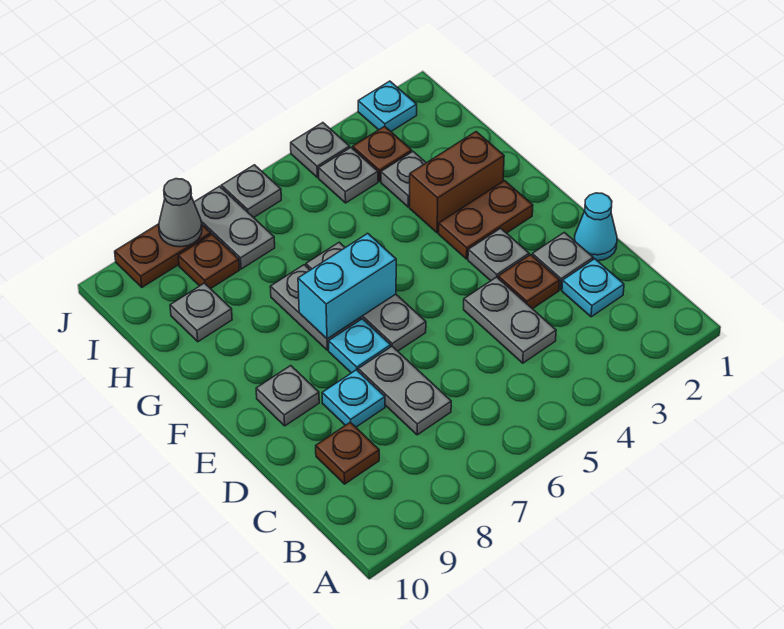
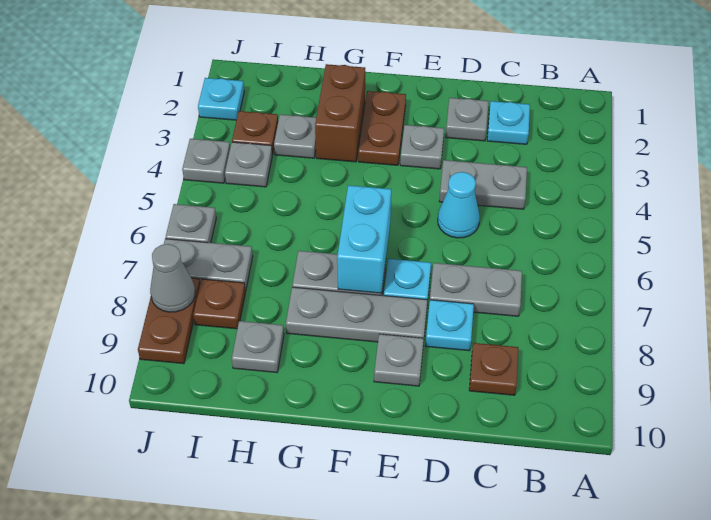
cyan cone D1 level 1 -> cyan cone D5 level 1
brown plate D3 level 1 -> none
grey plate E6:G6 level 1 -> grey plate E8:G8 level 1

